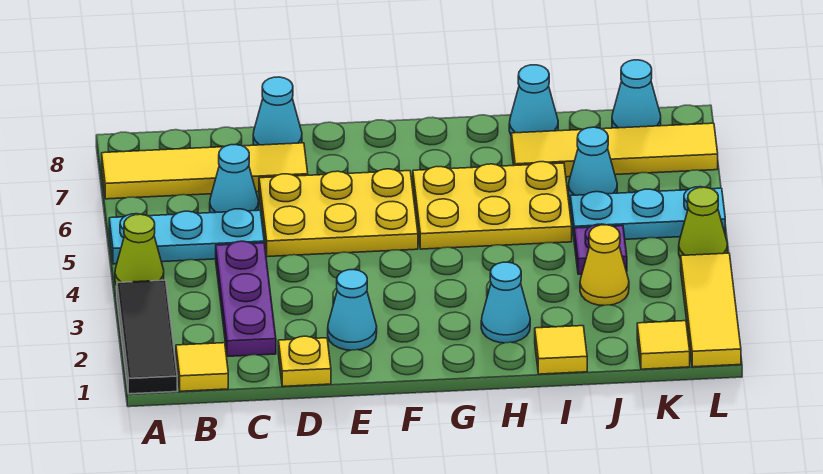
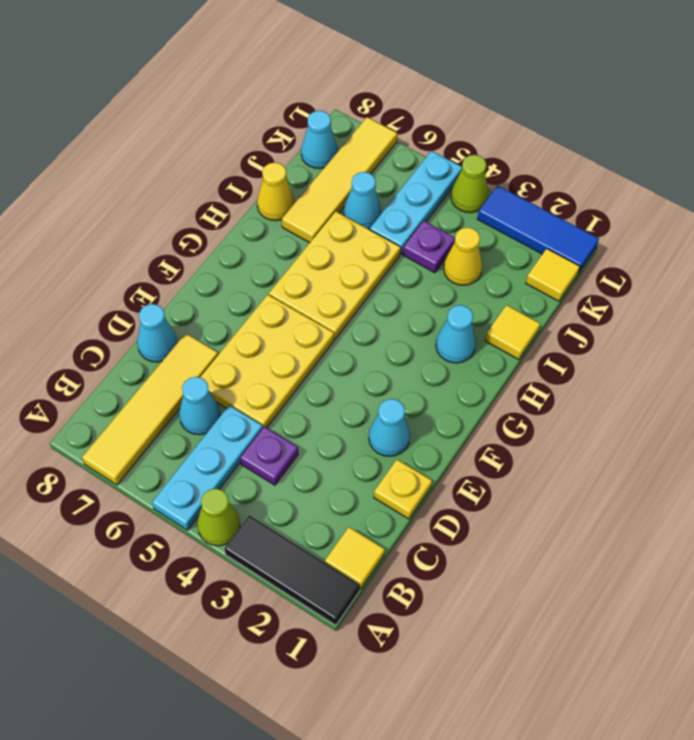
purple plate C2:C4 level 1 -> purple plate C4 level 1
cyan cone I8 level 1 -> yellow cone I8 level 1
yellow tile L1:L3 level 1 -> blue tile L1:L3 level 1

